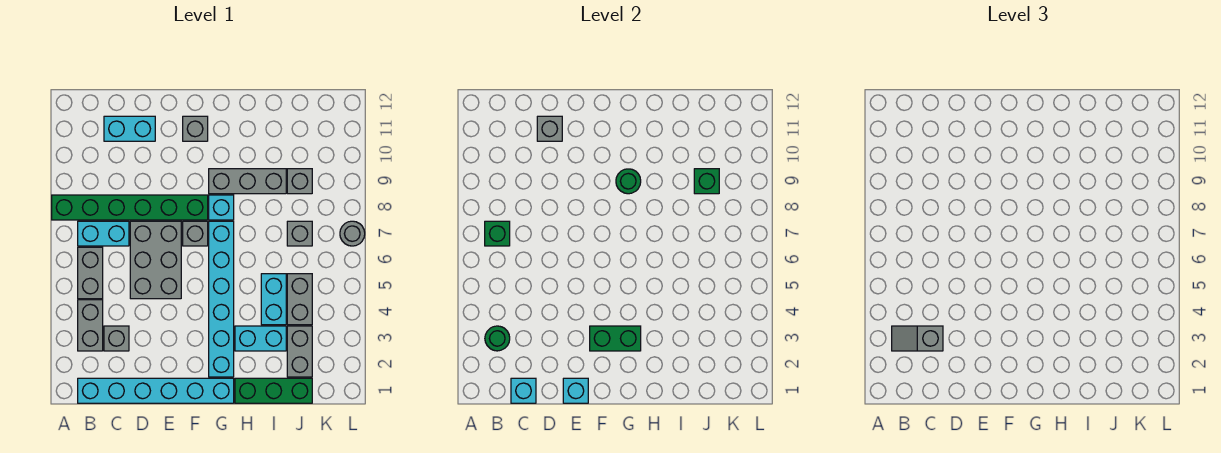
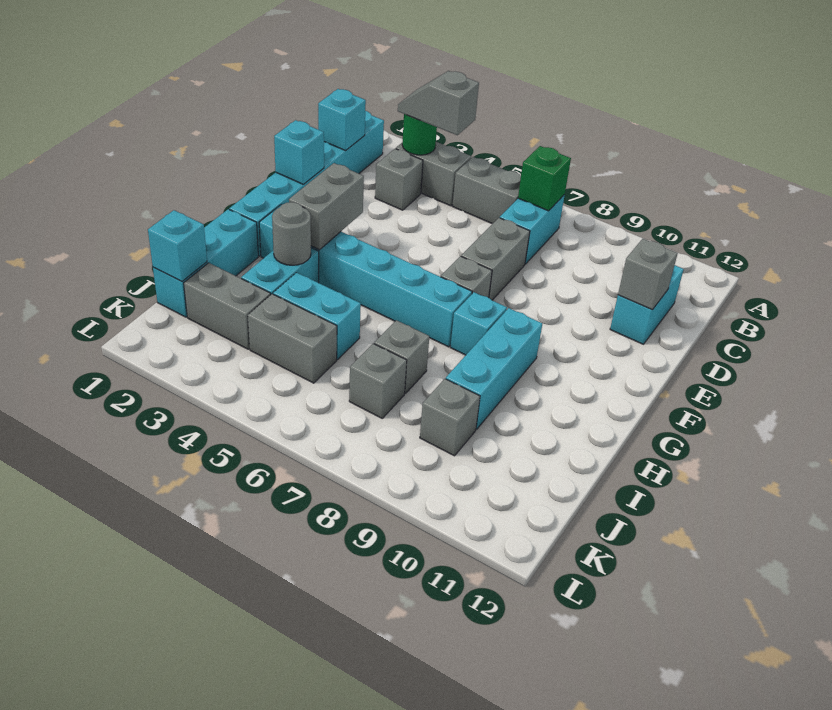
green brick A8:F8 level 1 -> none
grey slope B3:C3 level 3 top C -> grey slope B3:B4 level 3 top 4
grey brick D5:E7 level 1 -> grey brick D7:E7 level 1
green brick F3:G3 level 2 -> grey brick F3:G3 level 2
grey brick F11 level 1 -> grey brick I7 level 1
grey brick G9:I9 level 1 -> cyan brick G9:I9 level 1
green round brick G9 level 2 -> none
green brick H1:J1 level 1 -> cyan brick H1:J1 level 1
none -> cyan brick J1 level 2
green brick J9 level 2 -> none
grey round brick L7 level 1 -> grey round brick H3 level 2

